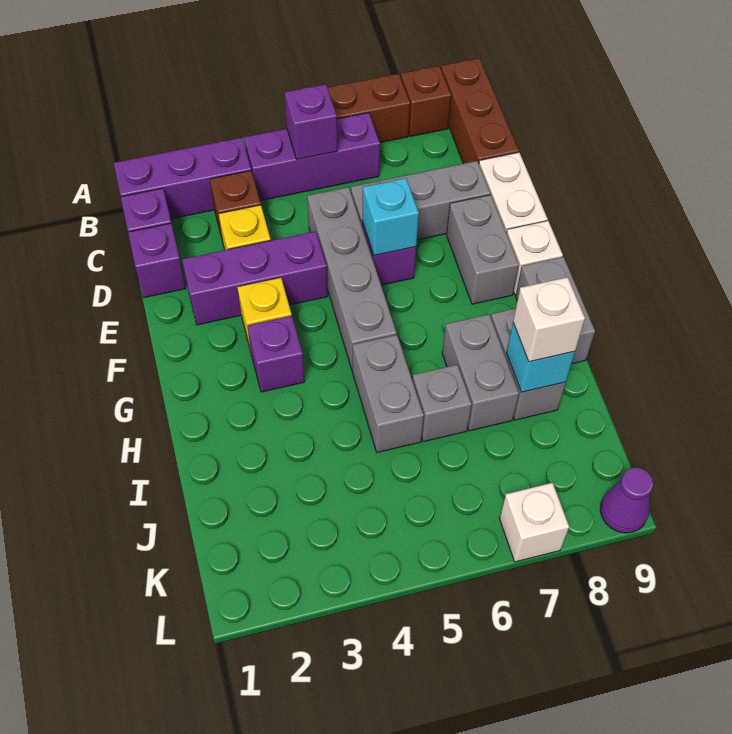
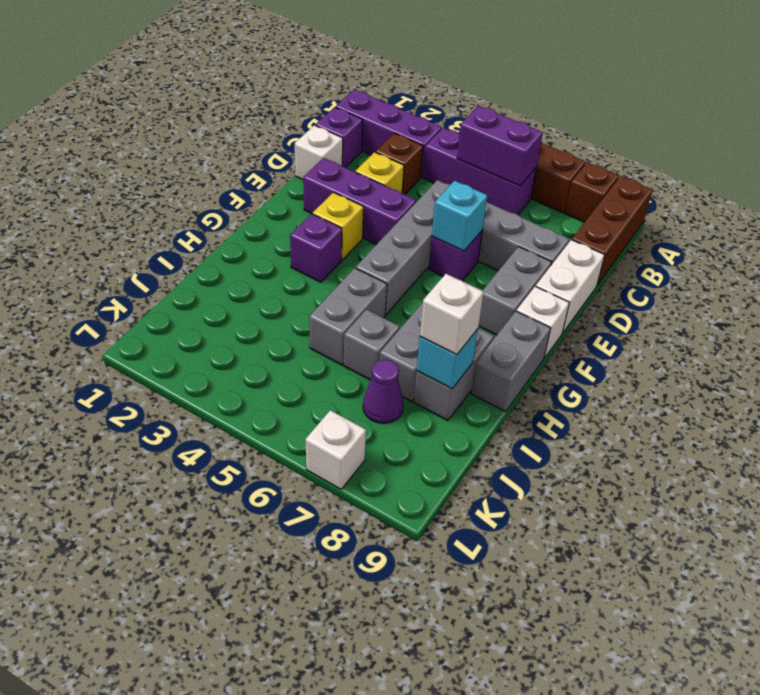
purple brick B5 level 2 -> purple brick B5:B6 level 2
purple brick D1 level 1 -> white brick D1 level 1
purple cone L9 level 1 -> purple cone J7 level 1

